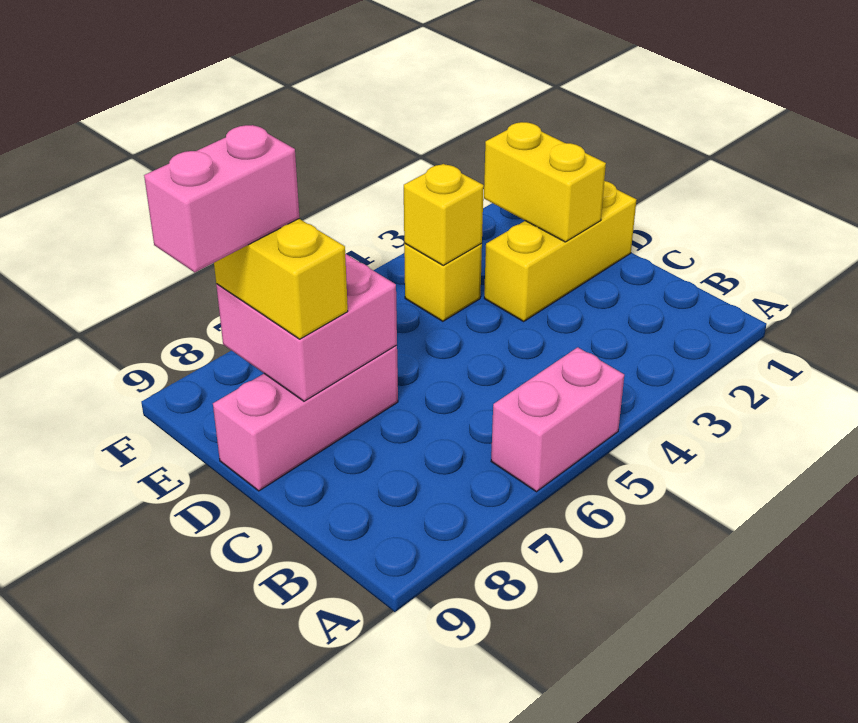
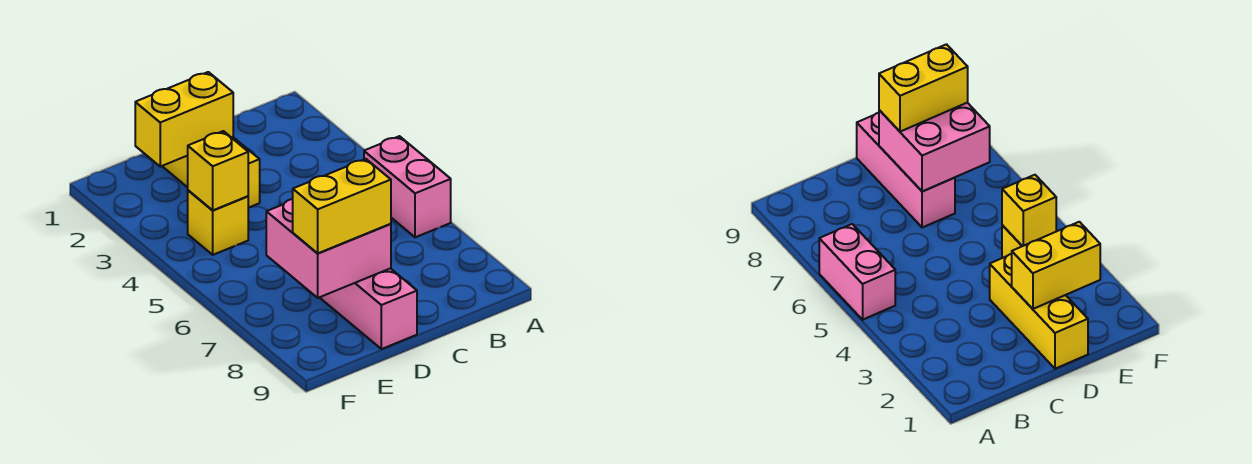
pink brick E8:E9 level 4 -> none

